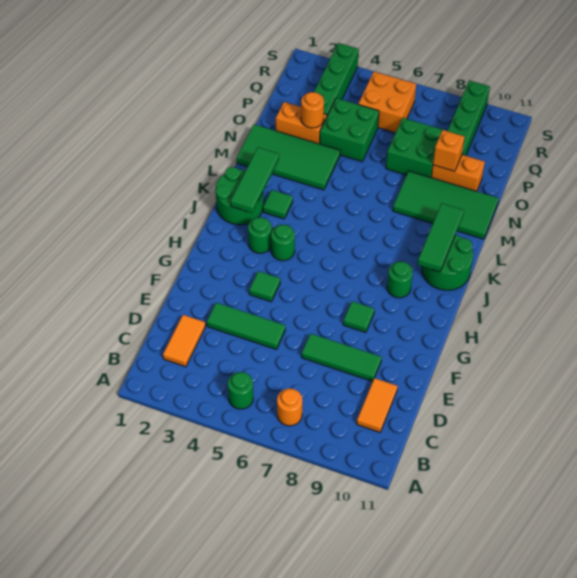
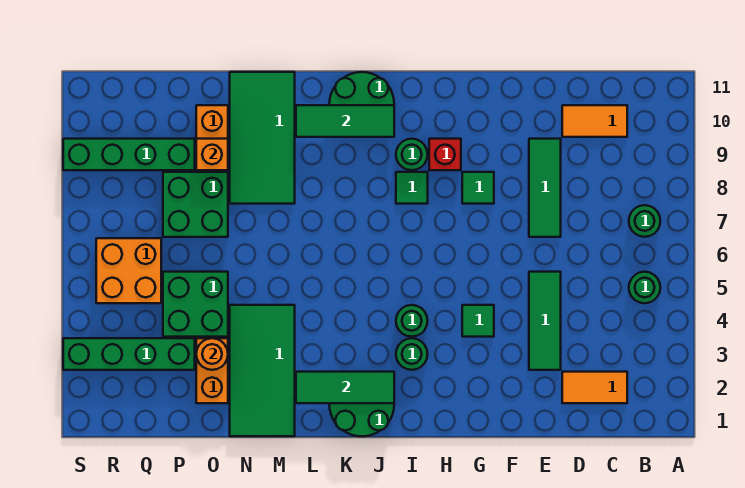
orange round brick B7 level 1 -> green round brick B7 level 1
none -> red brick H9 level 1
green tile K3 level 1 -> green tile I8 level 1

